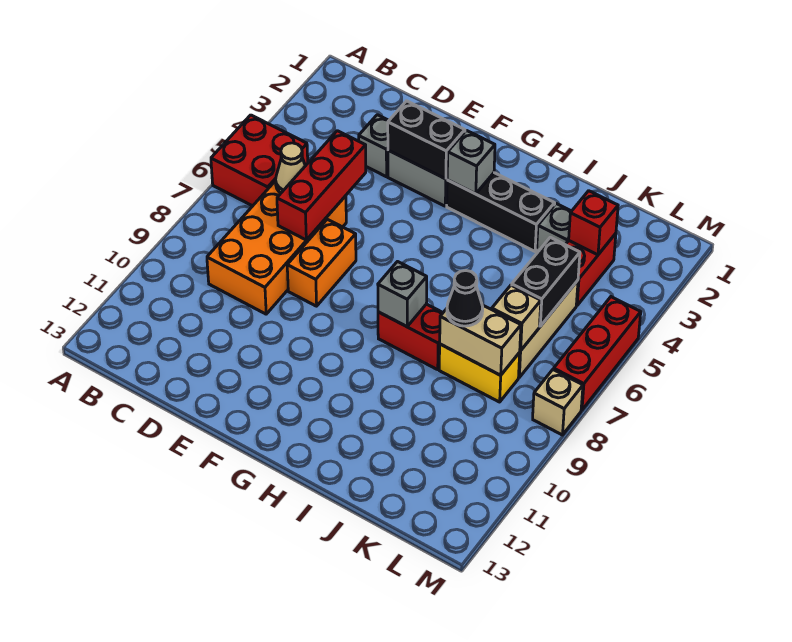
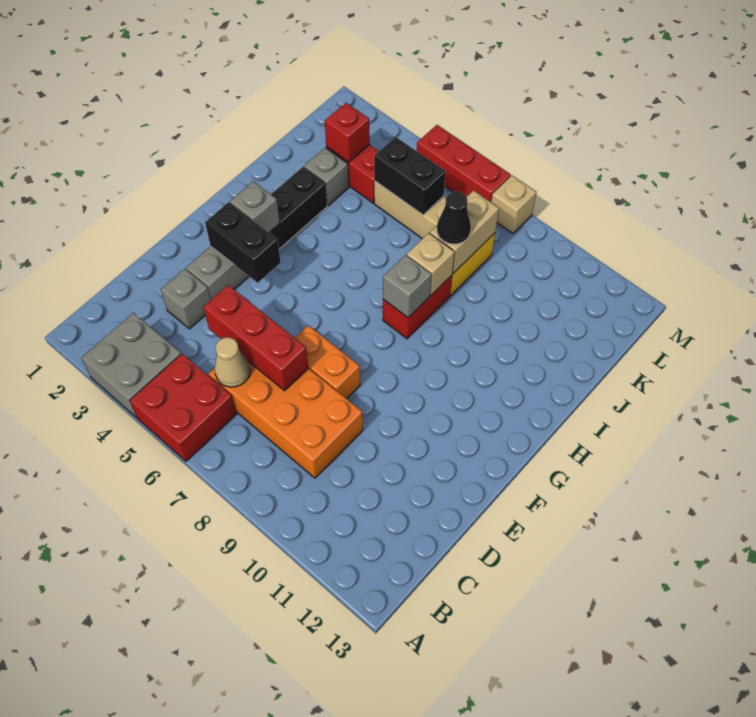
none -> grey brick A3:B4 level 1
black brick E3:F3 level 2 -> black brick F3:F4 level 2
tan brick K7 level 2 -> tan brick I8 level 2

